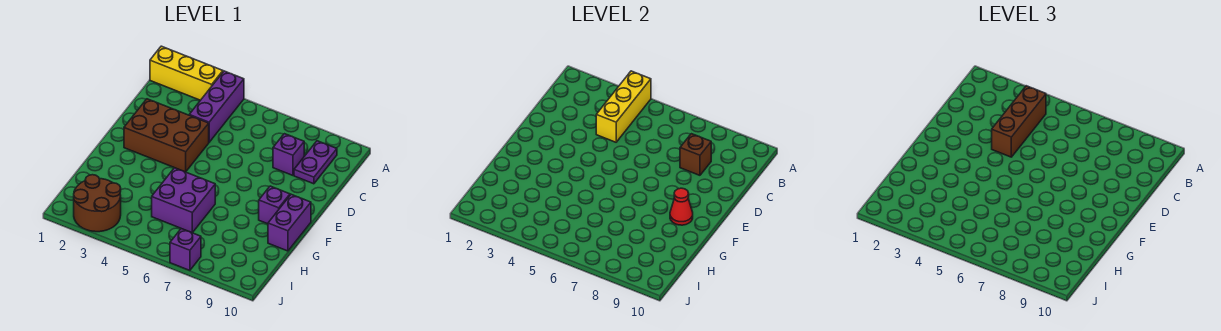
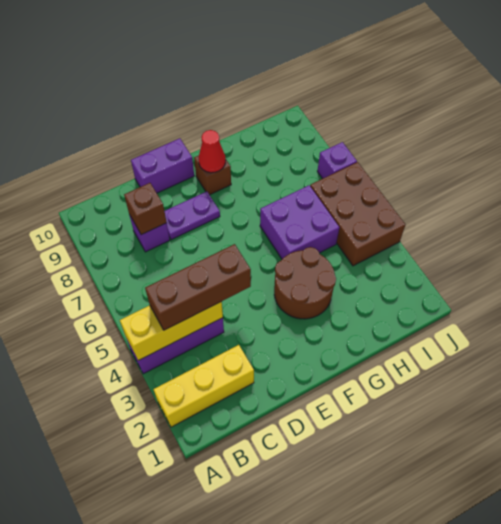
yellow brick A1:A3 level 1 -> yellow brick A2:C2 level 1
purple plate B9:C9 level 1 -> purple plate D8:E8 level 1
brown brick D2:E4 level 1 -> brown brick I4:J6 level 1
purple brick F9 level 1 -> brown brick F9 level 1
purple brick F10:G10 level 1 -> purple brick D10:E10 level 1
brown round brick I2:J3 level 1 -> brown round brick F3:G4 level 1

